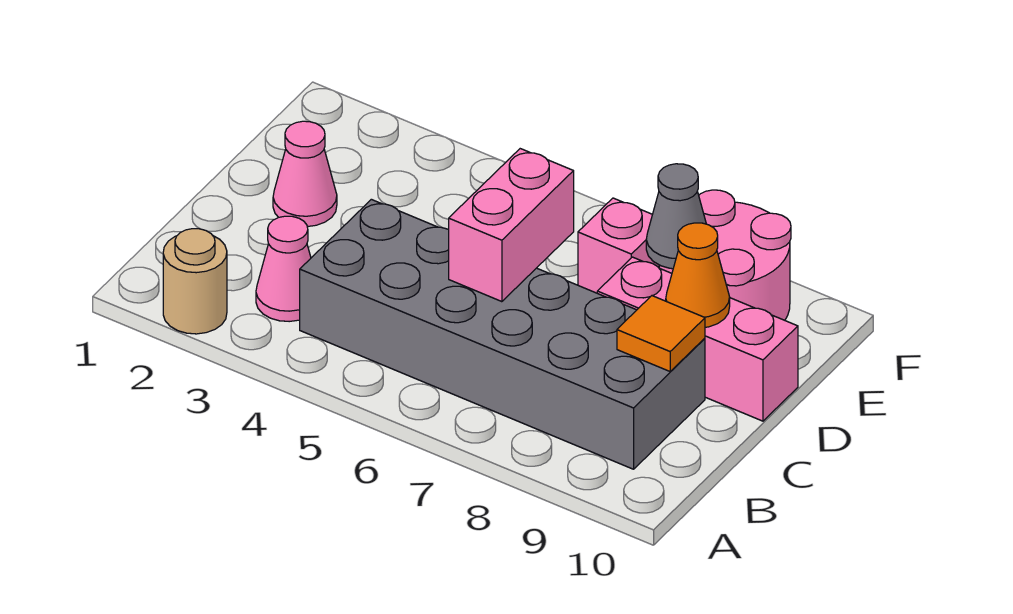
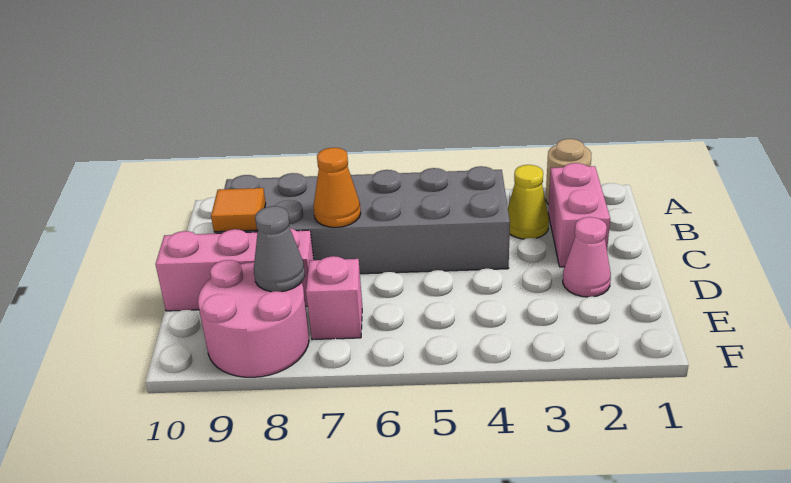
pink cone B3 level 1 -> yellow cone B3 level 1
pink brick C6:D6 level 2 -> pink brick B2:C2 level 1
orange cone D9 level 2 -> orange cone C7 level 2

